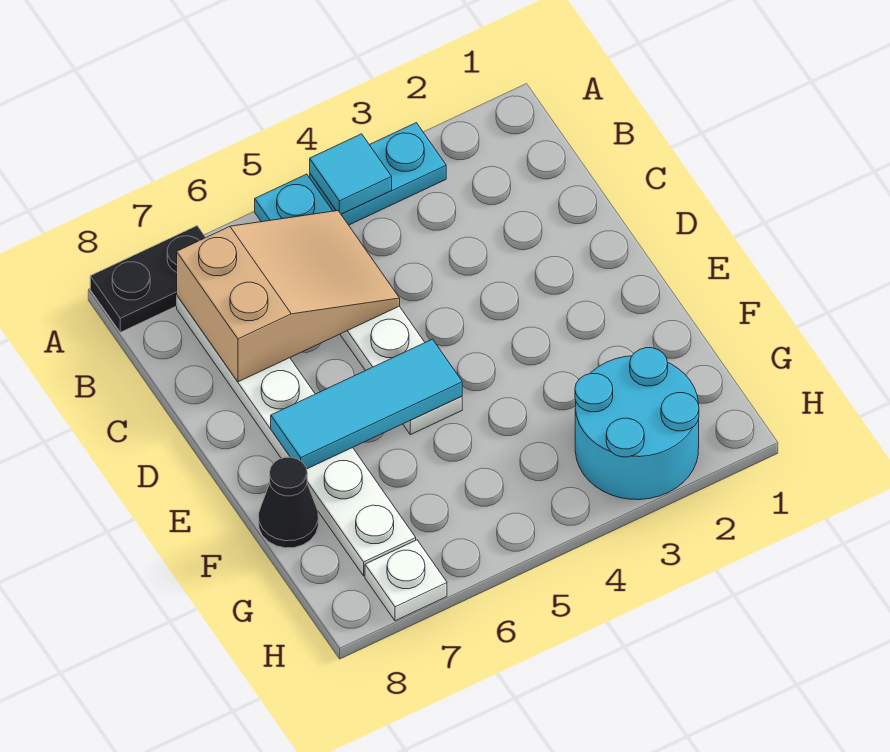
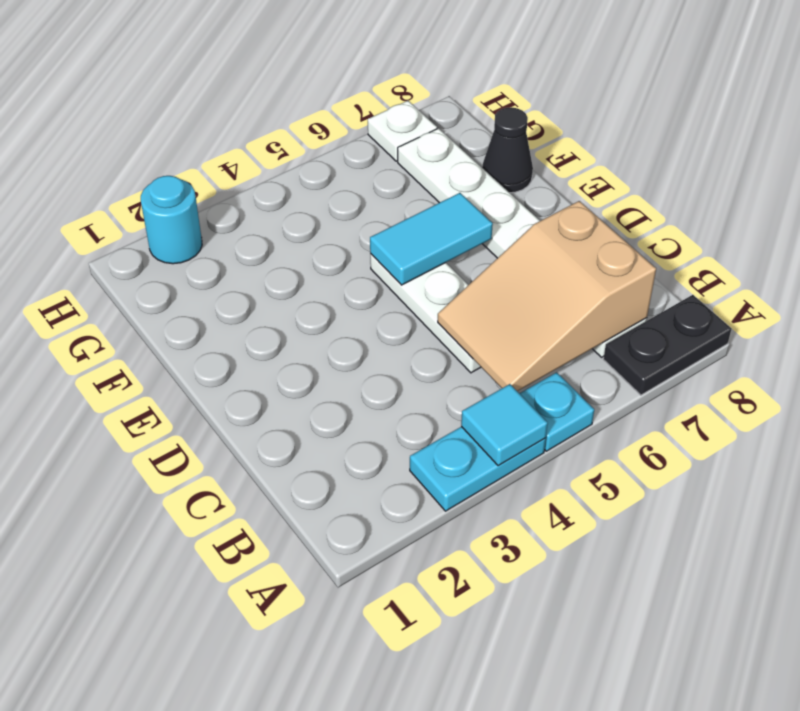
cyan tile E5:E7 level 2 -> cyan tile E5:E6 level 2
cyan round brick G2:H3 level 1 -> cyan round brick H2 level 1

